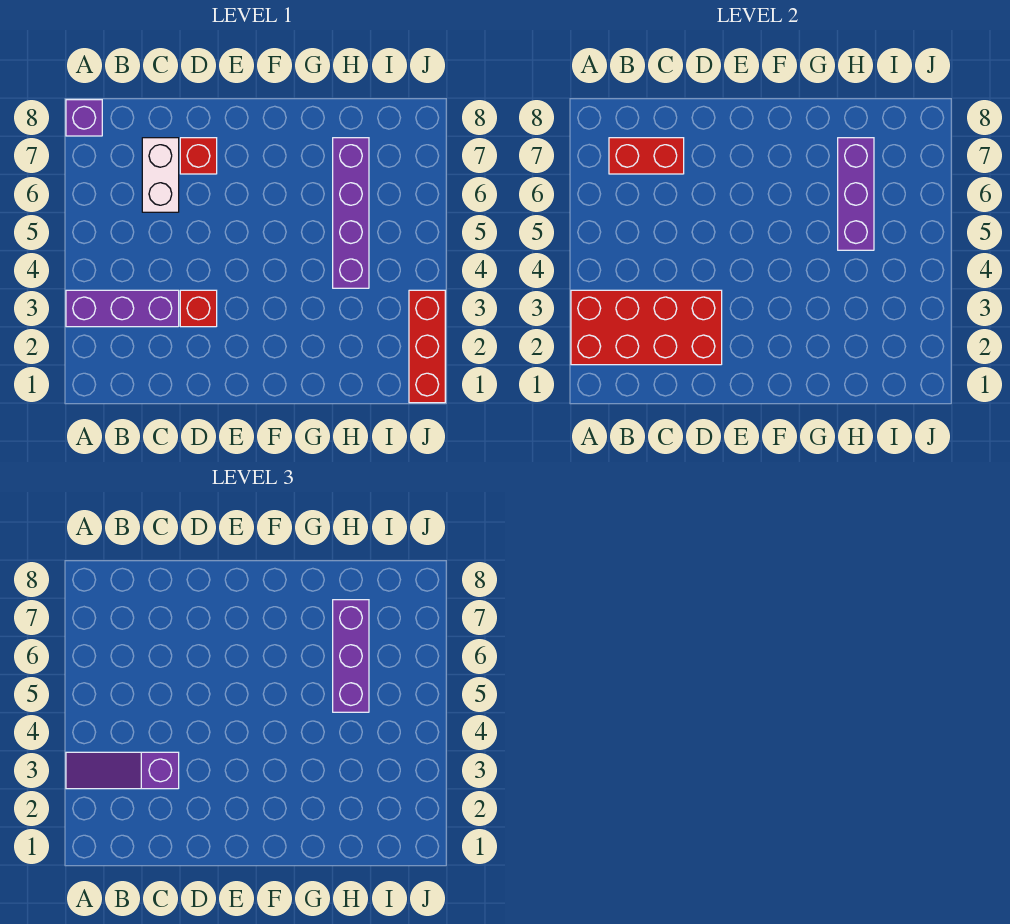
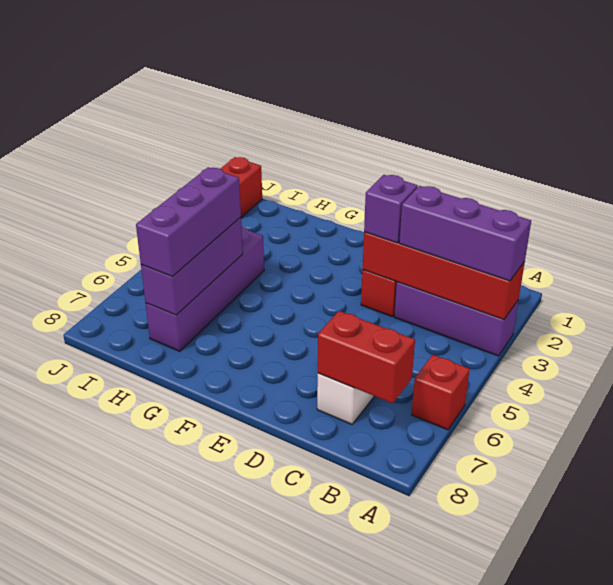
red brick A2:D3 level 2 -> red brick A3:D3 level 2
purple slope A3:C3 level 3 top C -> purple brick A3:C3 level 3
purple brick A8 level 1 -> purple brick D3 level 3
red brick D7 level 1 -> red brick A6 level 1

